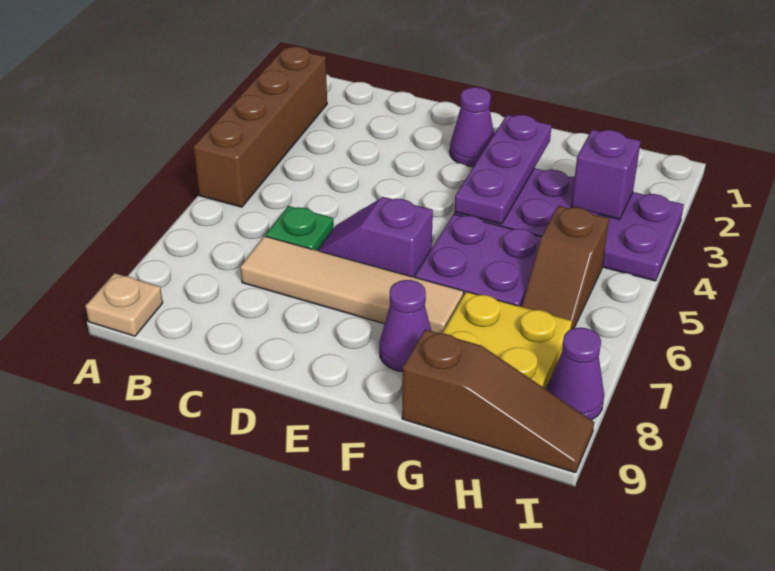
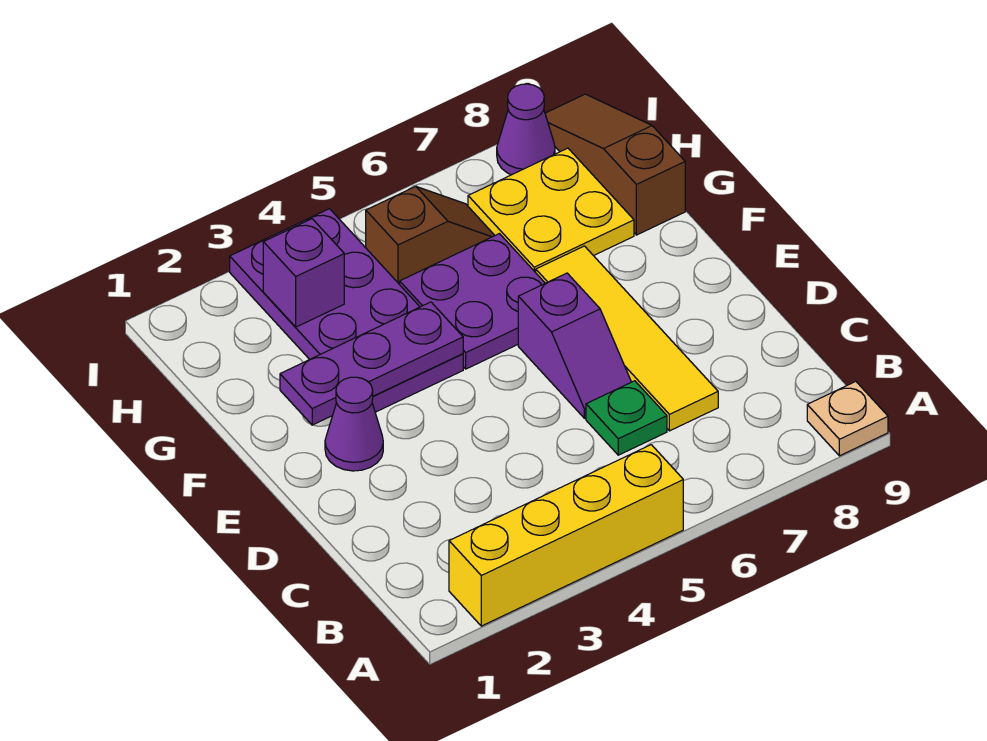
brown brick A2:A5 level 1 -> yellow brick A2:A5 level 1
tan tile C7:F7 level 1 -> yellow tile C7:F7 level 1
purple cone F8 level 1 -> none

